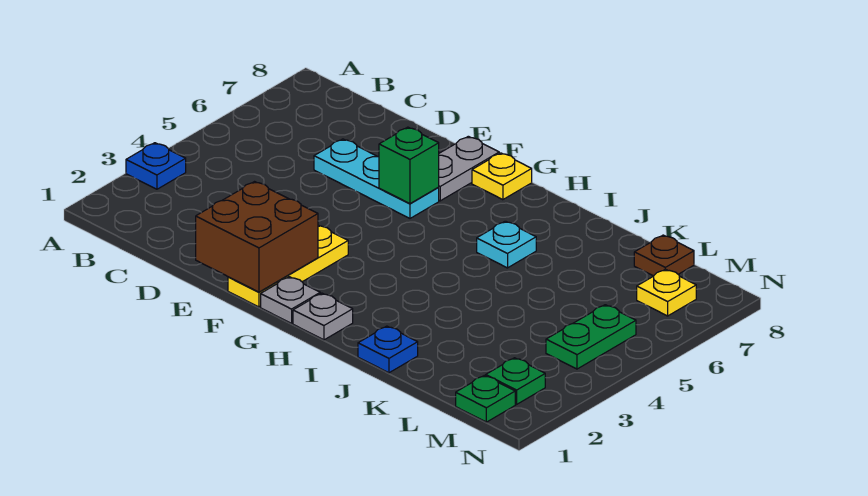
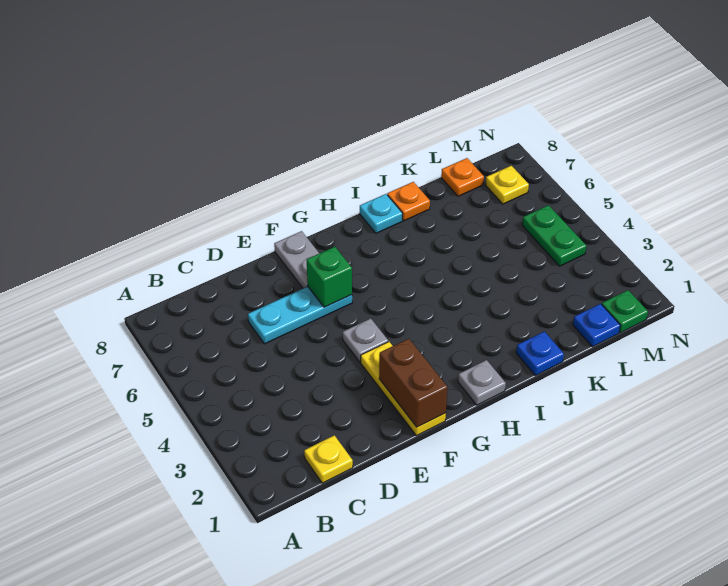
blue plate A3 level 1 -> blue plate L1 level 1
brown brick E1:F2 level 2 -> brown brick F1:F2 level 2
grey plate G1 level 1 -> grey plate F4 level 1
yellow plate G8 level 1 -> yellow plate C1 level 1
cyan plate I6 level 1 -> cyan plate I8 level 1
none -> orange plate J8 level 1
brown plate L8 level 1 -> orange plate L8 level 1
green plate M2 level 1 -> none

